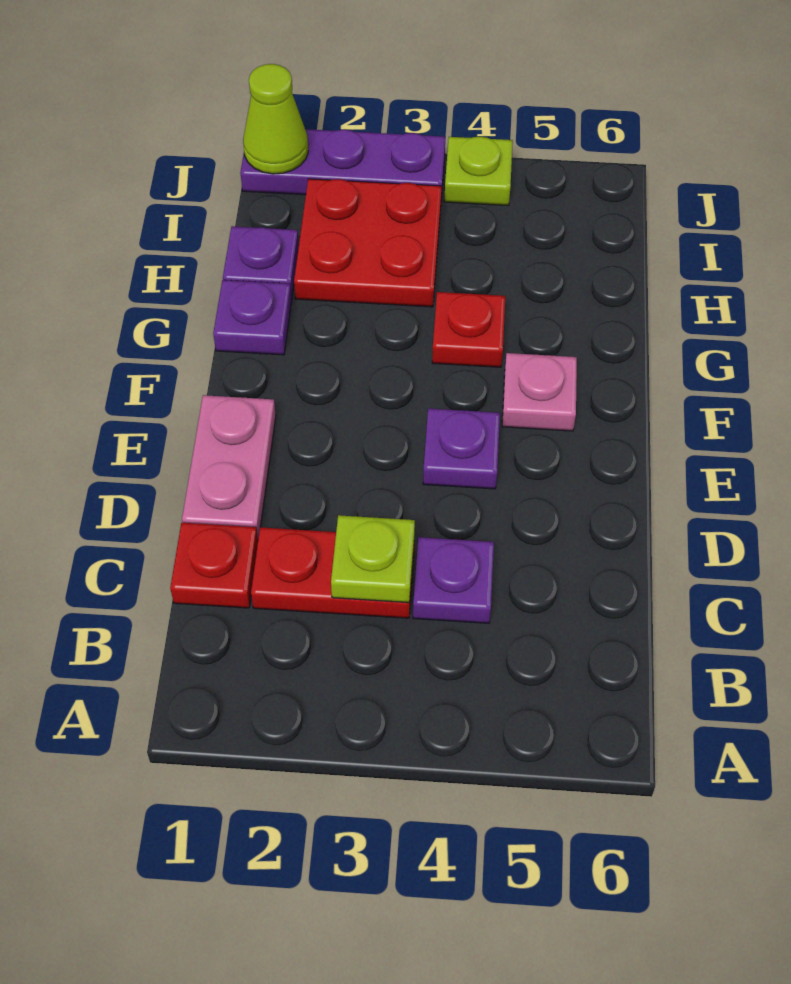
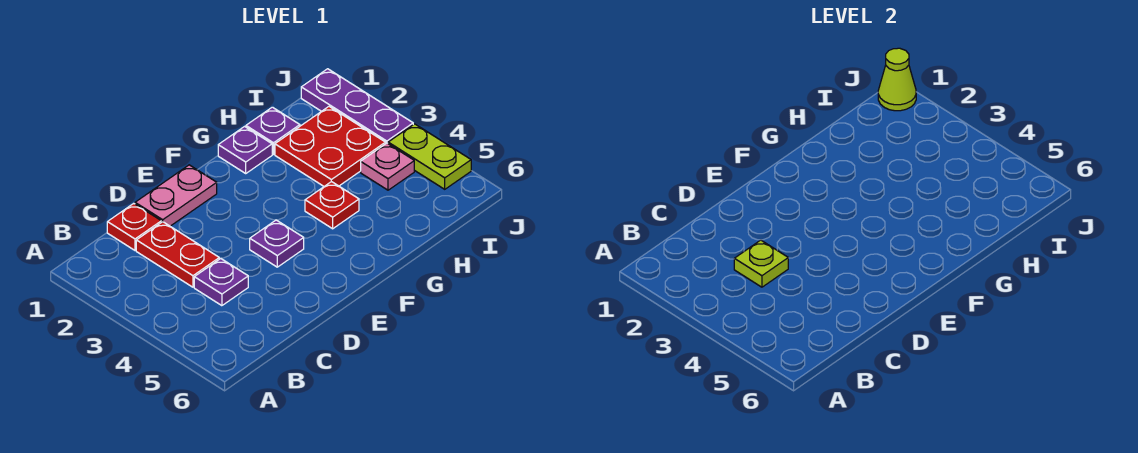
pink plate F5 level 1 -> pink plate I4 level 1
lime plate J4 level 1 -> lime plate J4:J5 level 1

